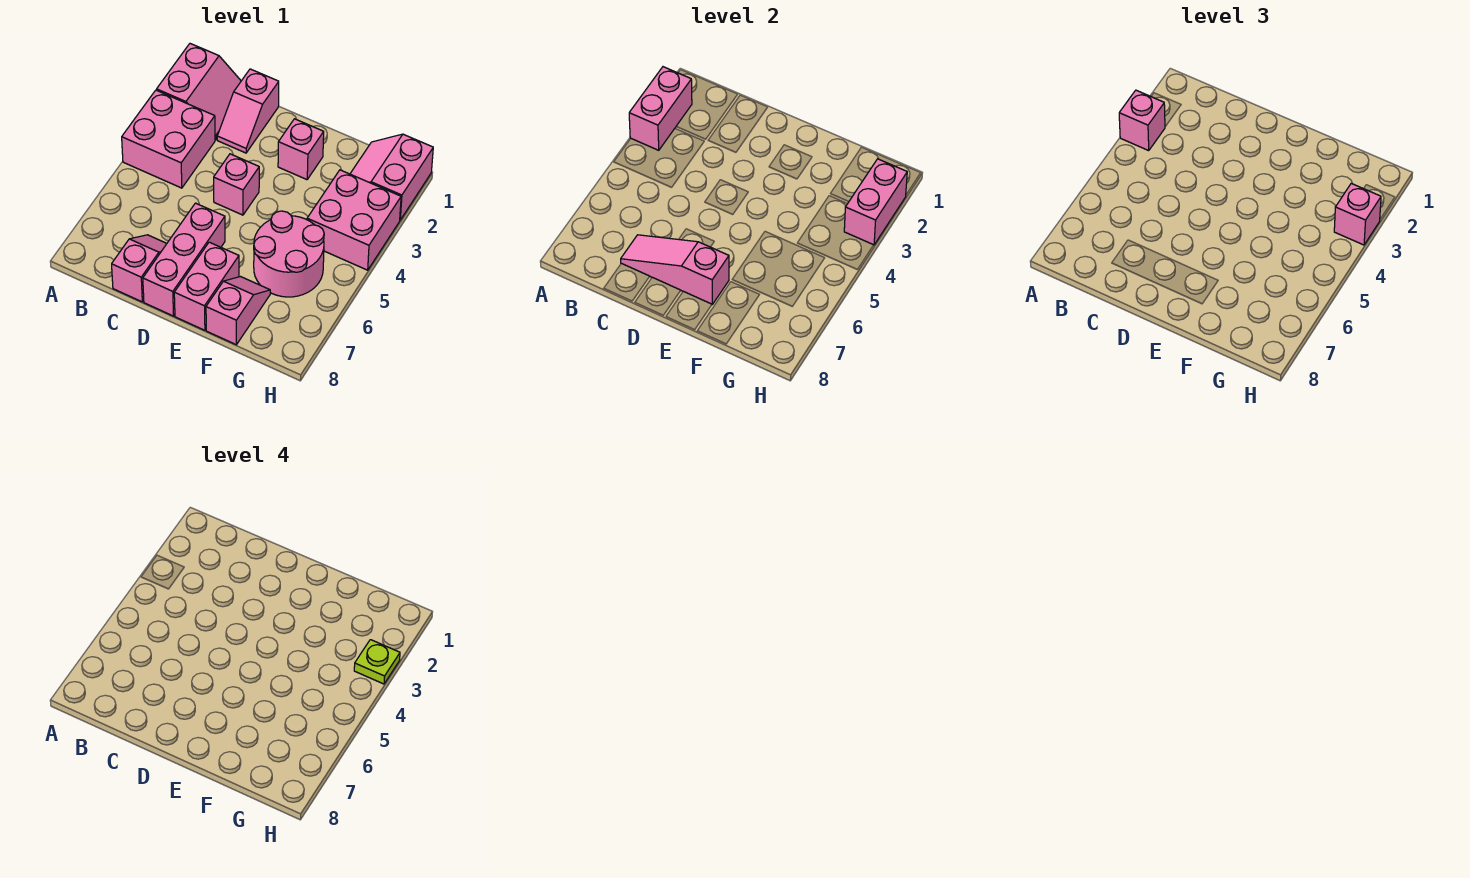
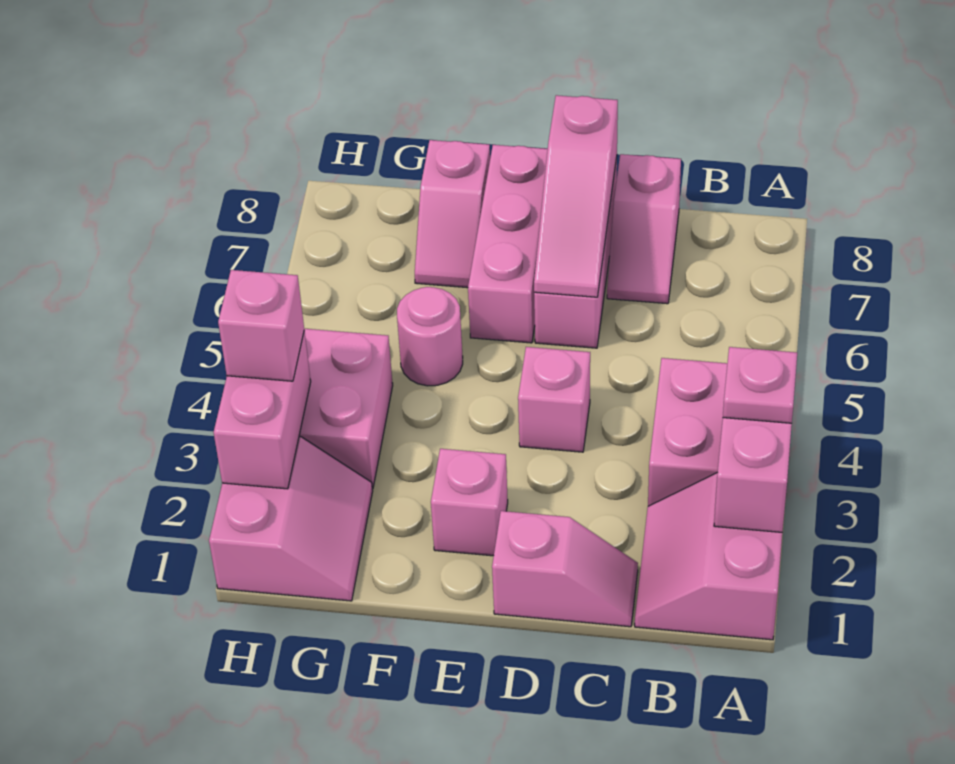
pink brick A3 level 3 -> pink plate A3 level 3
pink slope C1:C2 level 1 top 1 -> pink slope C1:D1 level 1 top D
pink slope C7:E7 level 2 top E -> pink slope D6:D8 level 2 top 8
pink brick E7:E8 level 1 -> pink brick E6:E8 level 1
pink round brick F5:G6 level 1 -> pink round brick F5 level 1
lime plate H3 level 4 -> none

